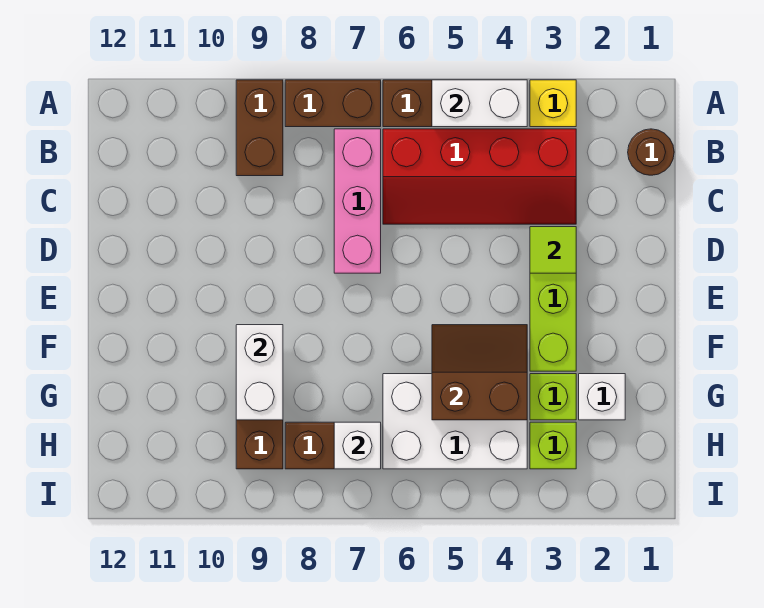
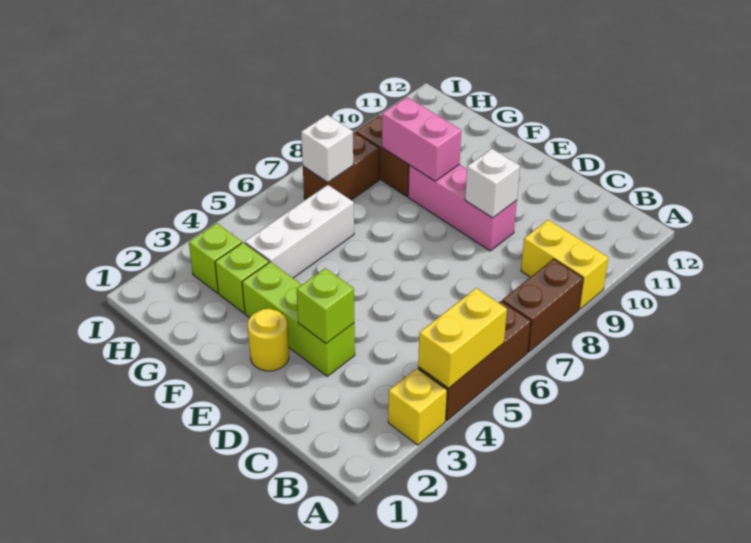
white brick A4:A5 level 2 -> yellow brick A4:A5 level 2
brown brick A9:B9 level 1 -> yellow brick A9:B9 level 1
brown round brick B1 level 1 -> none
red slope B3:C6 level 1 top B -> none
pink brick B7:D7 level 1 -> pink brick D9:F9 level 1
lime tile D3 level 2 -> lime brick D3 level 2
none -> yellow round brick E2 level 1
brown slope F4:G5 level 2 top G -> none
white brick F9:G9 level 2 -> pink brick F9:G9 level 2
white brick G2 level 1 -> white brick D9 level 2
white brick G4:H6 level 1 -> white brick G4:G6 level 1

